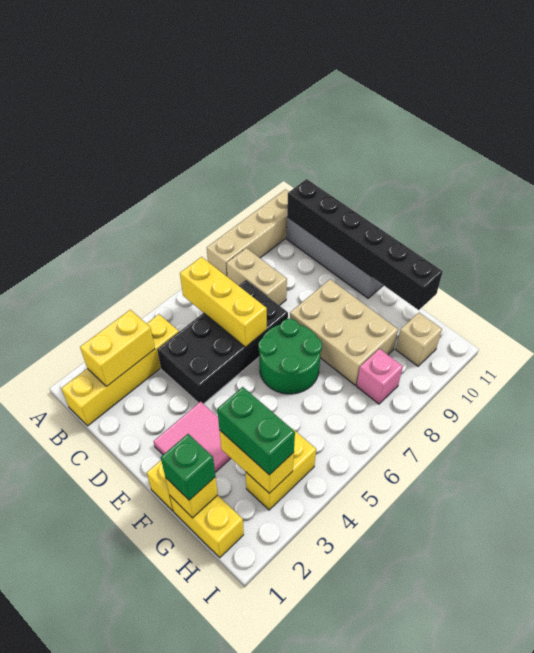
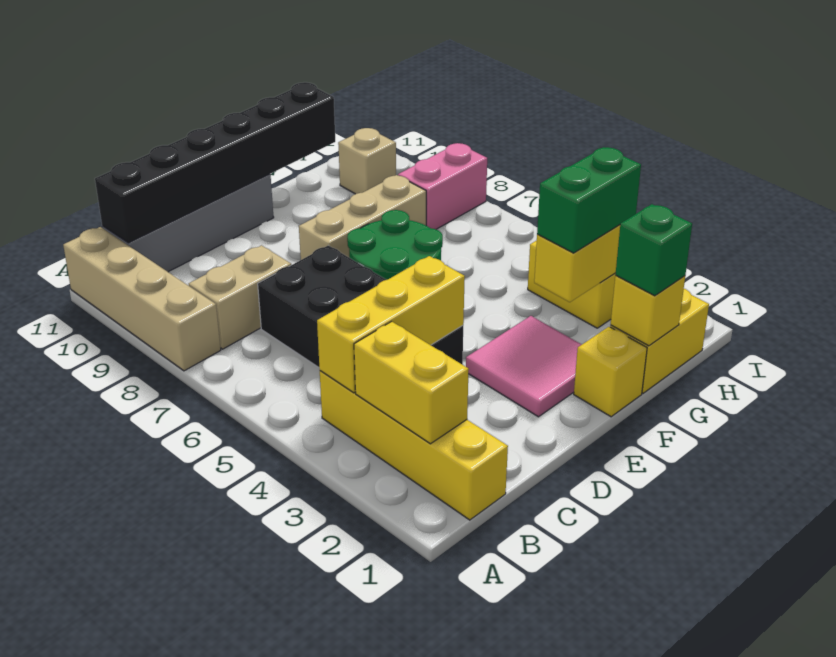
yellow brick B6:D6 level 2 -> yellow brick B4:D4 level 2
tan brick E8:G9 level 1 -> tan brick E8:G8 level 1
pink brick H8 level 1 -> pink brick H8:I8 level 1

